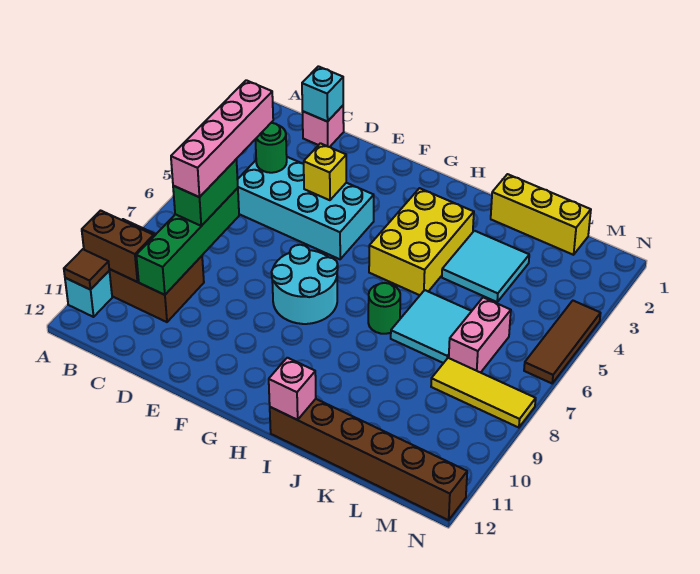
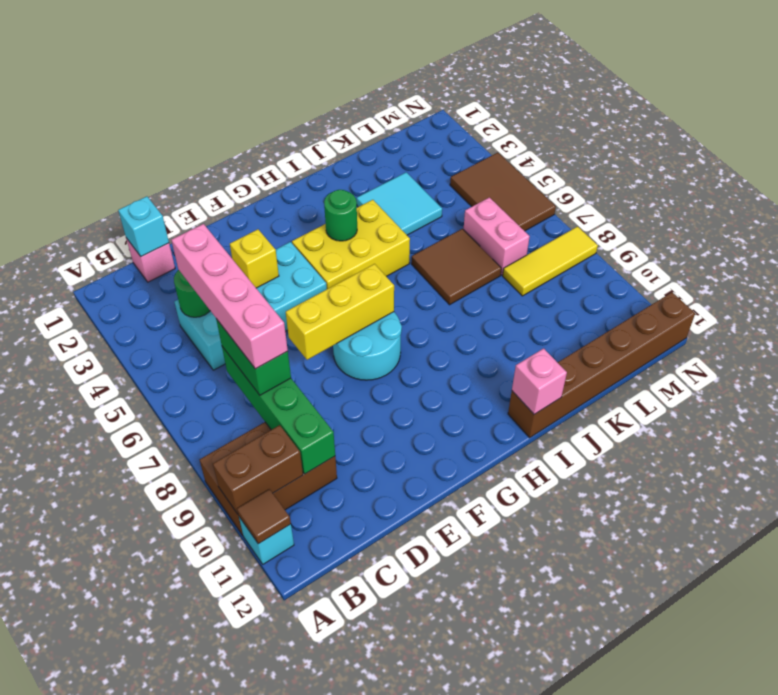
yellow brick H3:I5 level 1 -> yellow brick G4:I5 level 1
green round brick I7 level 1 -> green round brick H4 level 2
yellow brick J1:L1 level 1 -> yellow brick E7:G7 level 2
cyan tile J6:K7 level 1 -> brown tile J6:K7 level 1
brown tile N4:N6 level 1 -> brown tile M4:N6 level 1

